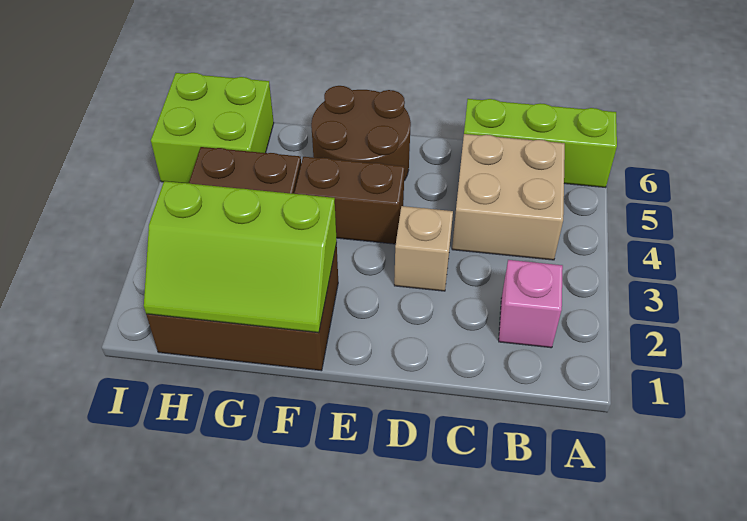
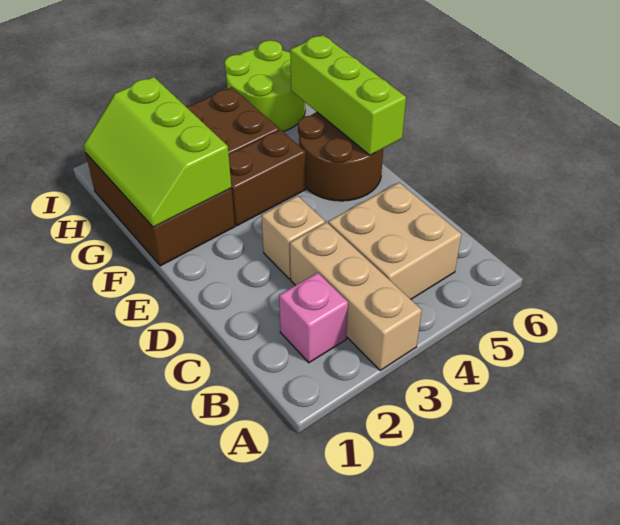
none -> tan brick A3:C3 level 1
lime brick A6:C6 level 1 -> lime brick E6:G6 level 2
brown brick E4:F4 level 1 -> brown brick F3:F4 level 1
lime brick H5:I6 level 1 -> lime round brick H5:I6 level 1

